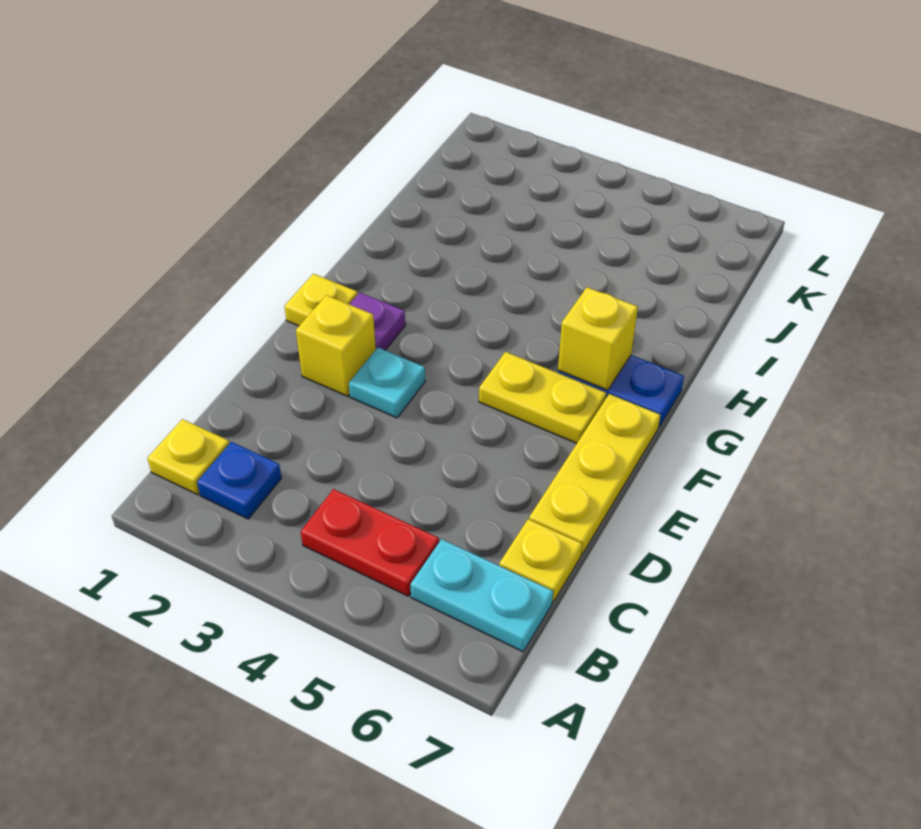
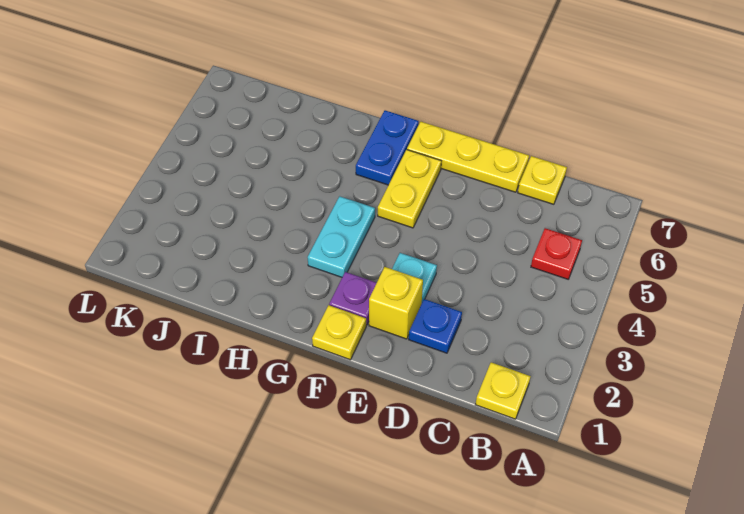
blue plate B2 level 1 -> blue plate D2 level 1
red plate B4:B5 level 1 -> red plate B5 level 1
cyan plate B6:B7 level 1 -> cyan plate G3:G4 level 1
yellow brick G6 level 2 -> none

